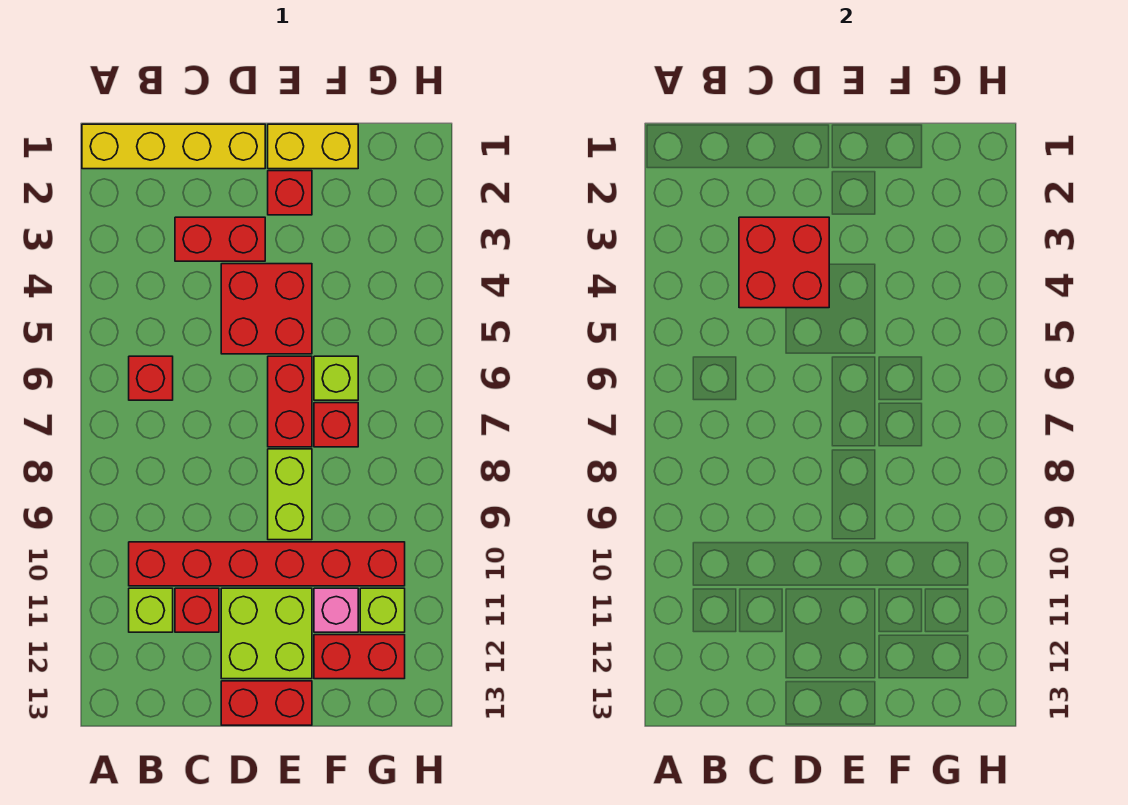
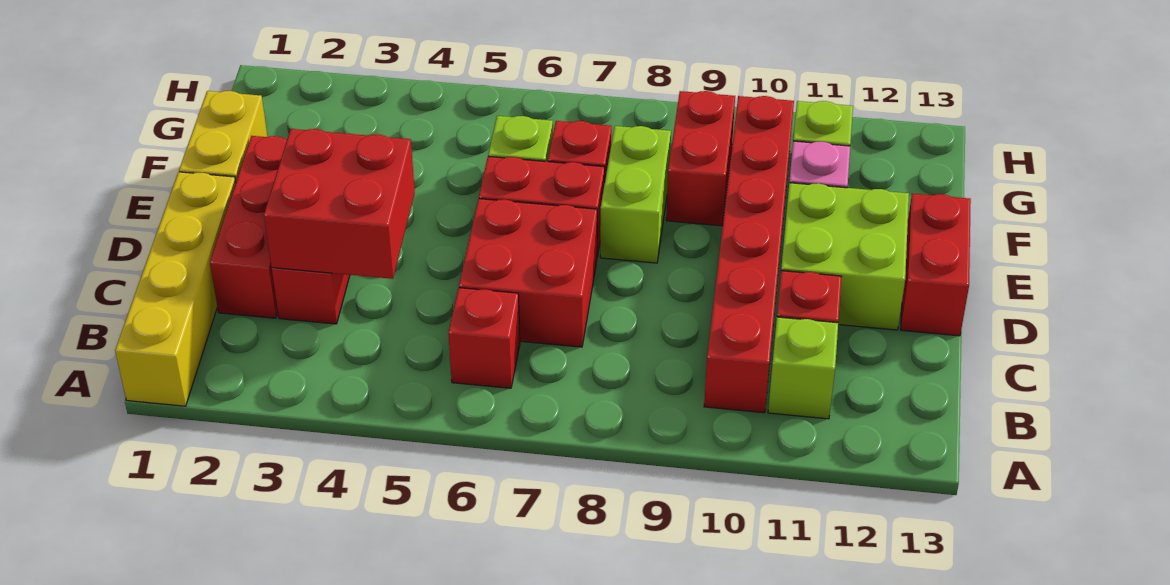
red brick D4:E5 level 1 -> red brick C6:D7 level 1
red brick E2 level 1 -> red brick C2:E2 level 1
lime brick E8:E9 level 1 -> lime brick E8:F8 level 1
red brick F12:G12 level 1 -> red brick F9:G9 level 1

